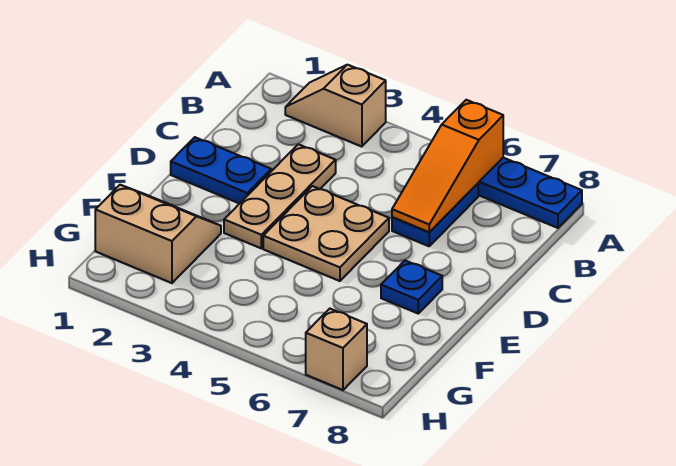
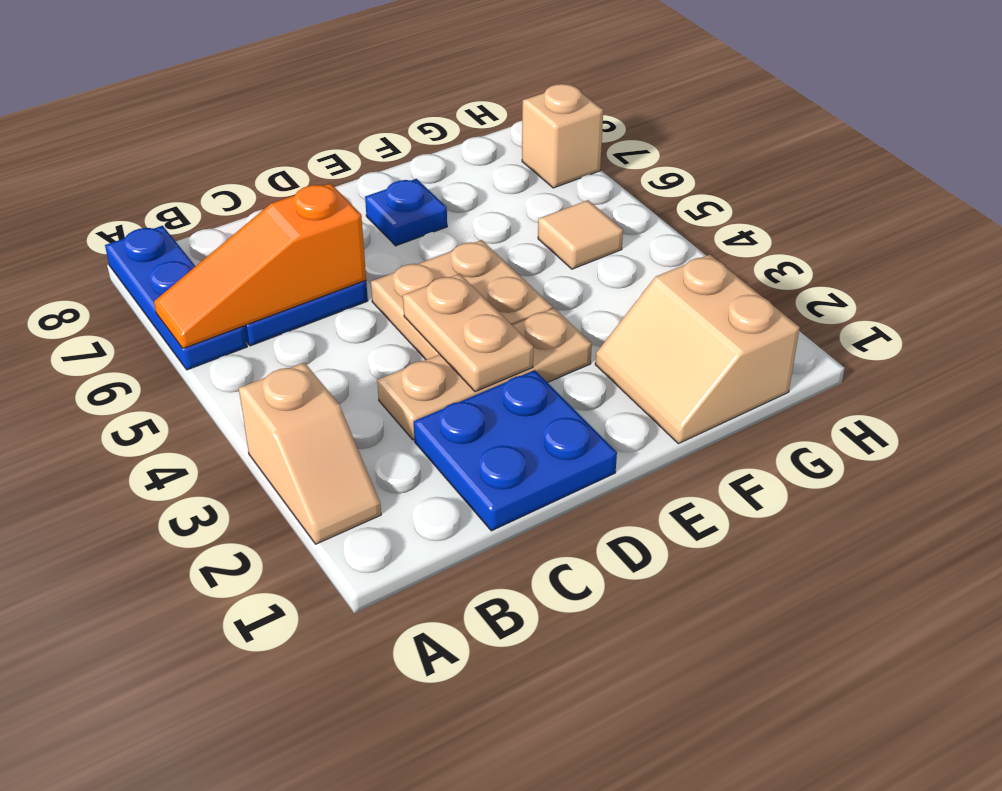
orange slope A6:C6 level 2 top A -> orange slope A6:C6 level 2 top C
blue plate D1:D2 level 1 -> blue plate C1:D2 level 1
none -> tan plate D3:D4 level 2
none -> tan tile G5 level 1

